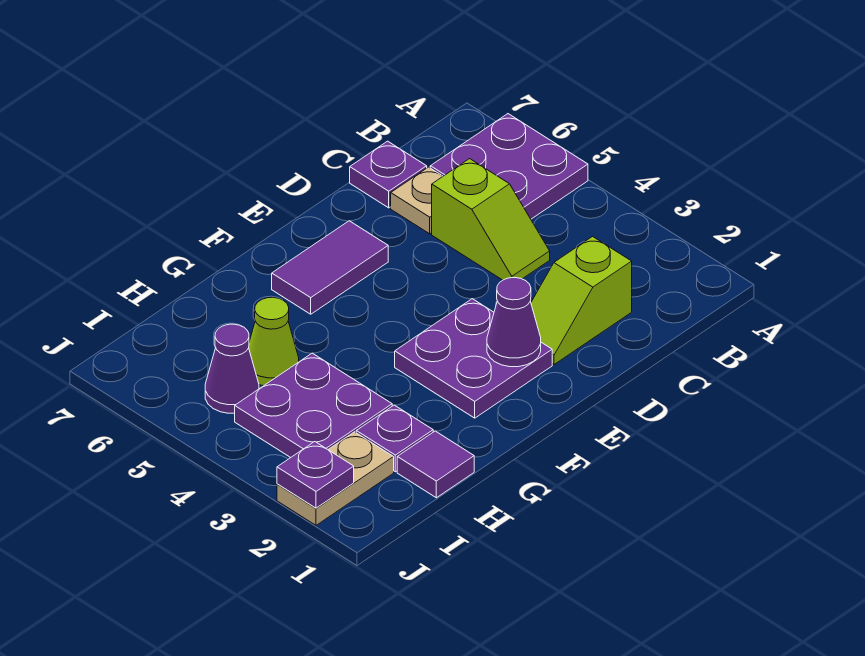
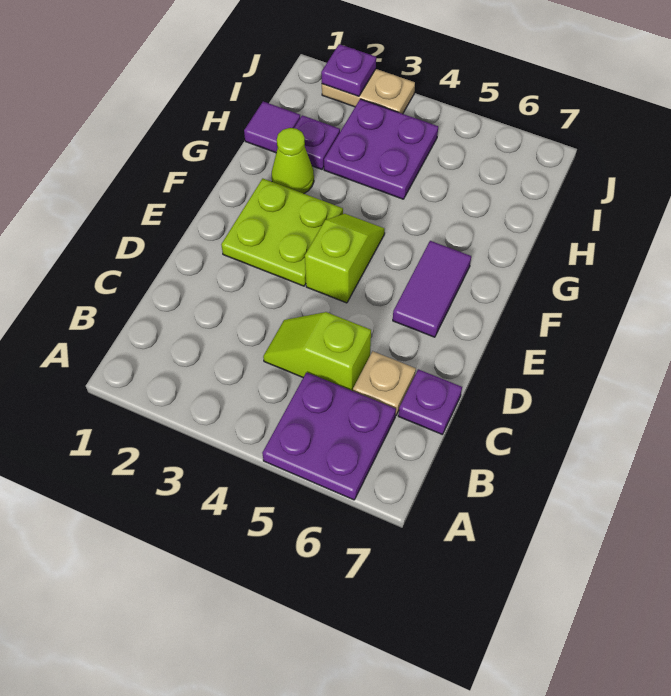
lime slope C2:D2 level 1 top C -> lime slope E4:F4 level 1 top E
purple plate E2:F3 level 1 -> lime plate E2:F3 level 1
purple cone E2 level 2 -> none
lime cone H5 level 1 -> lime cone G2 level 1
tan plate I2:J2 level 1 -> tan plate J2:J3 level 1
purple cone I5 level 1 -> none

